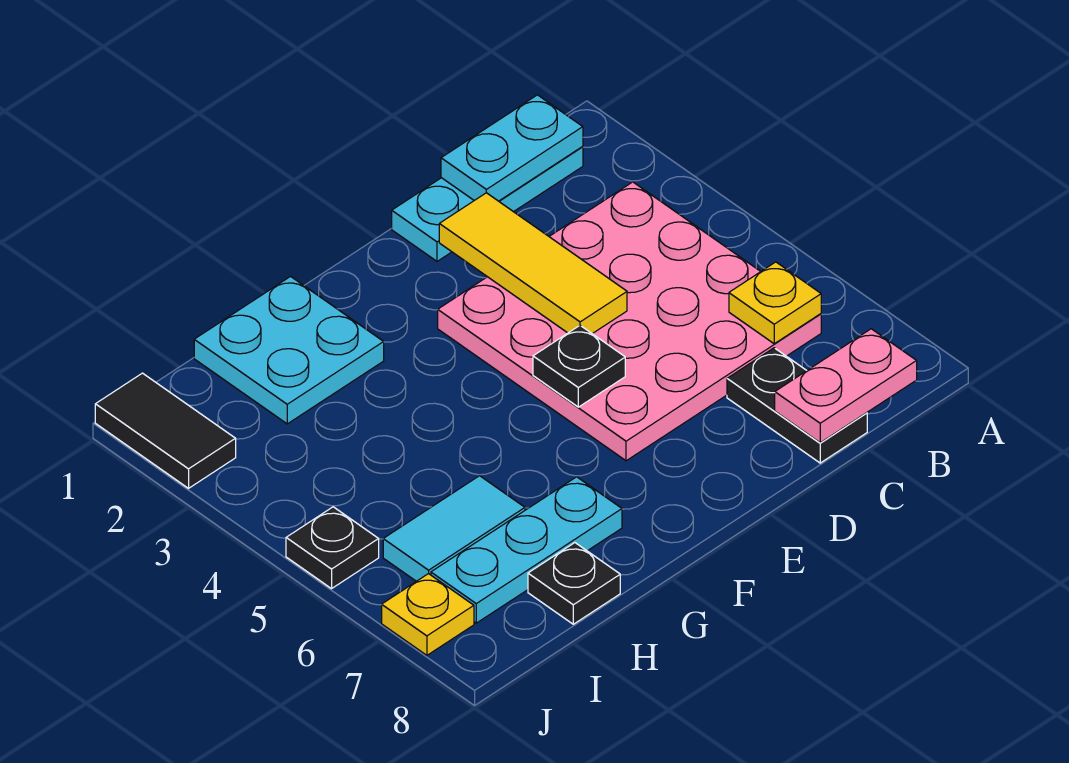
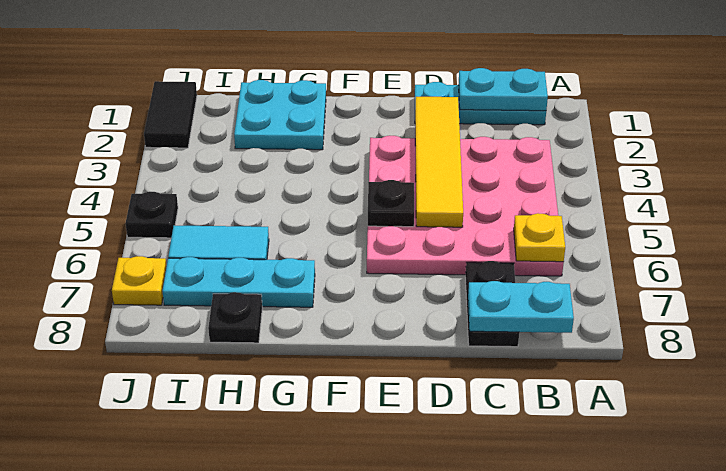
pink plate B8:C8 level 2 -> cyan plate B8:C8 level 2
yellow tile D2:D4 level 2 -> yellow tile D2:D5 level 2

